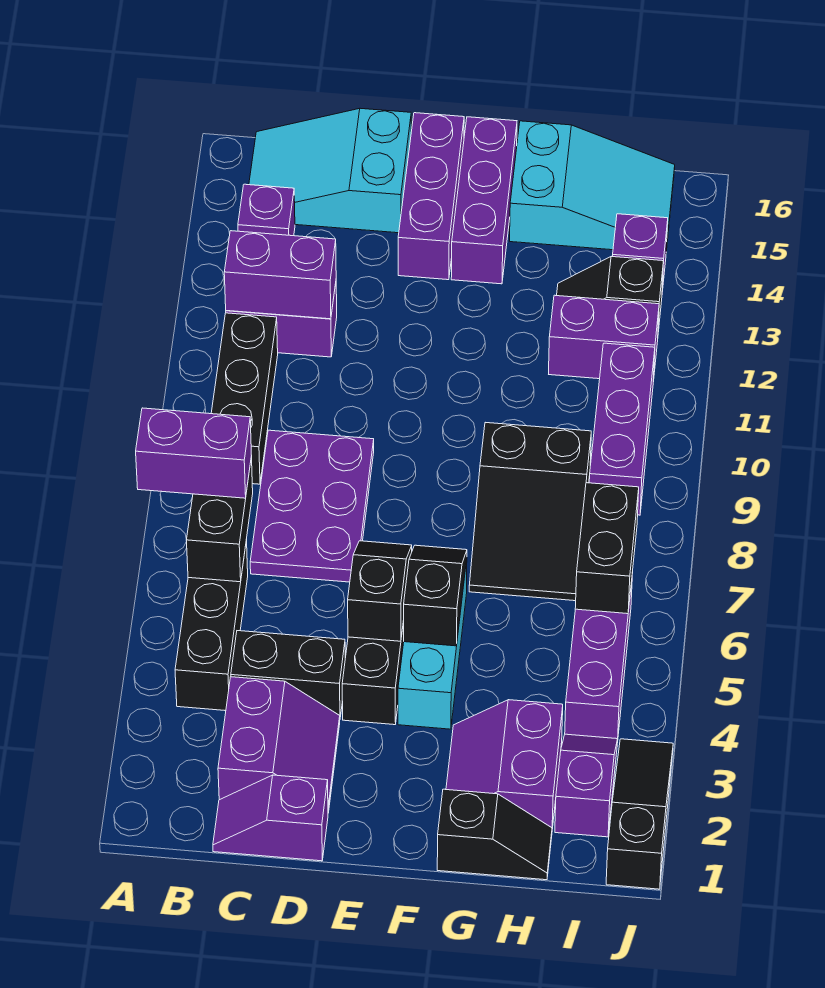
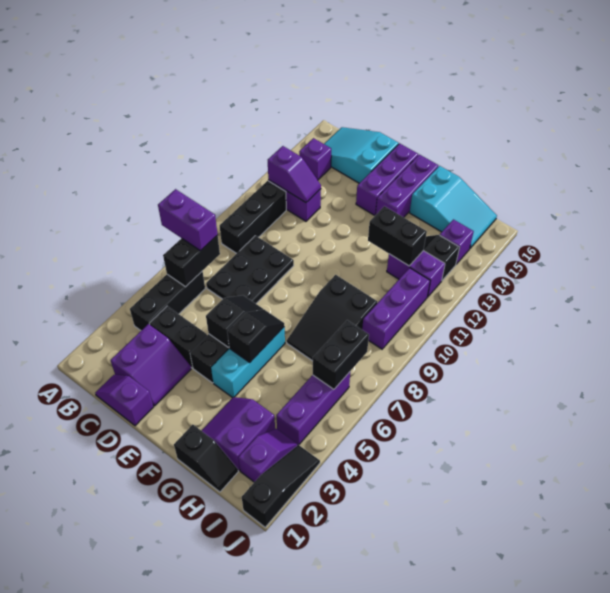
purple brick B12:C12 level 2 -> purple slope B12:C12 level 2 top B
purple plate C7:D9 level 1 -> black plate C7:D9 level 1
none -> black brick G12:H12 level 2

